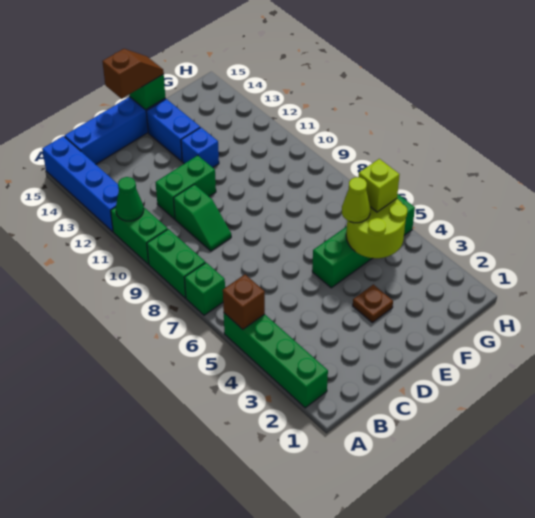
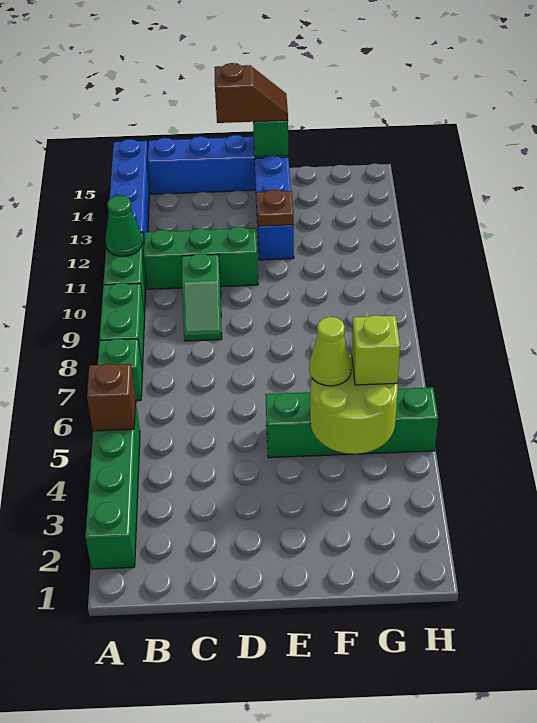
green brick C11:D11 level 1 -> green brick B11:D11 level 1
brown plate E3 level 1 -> brown plate E12 level 2

